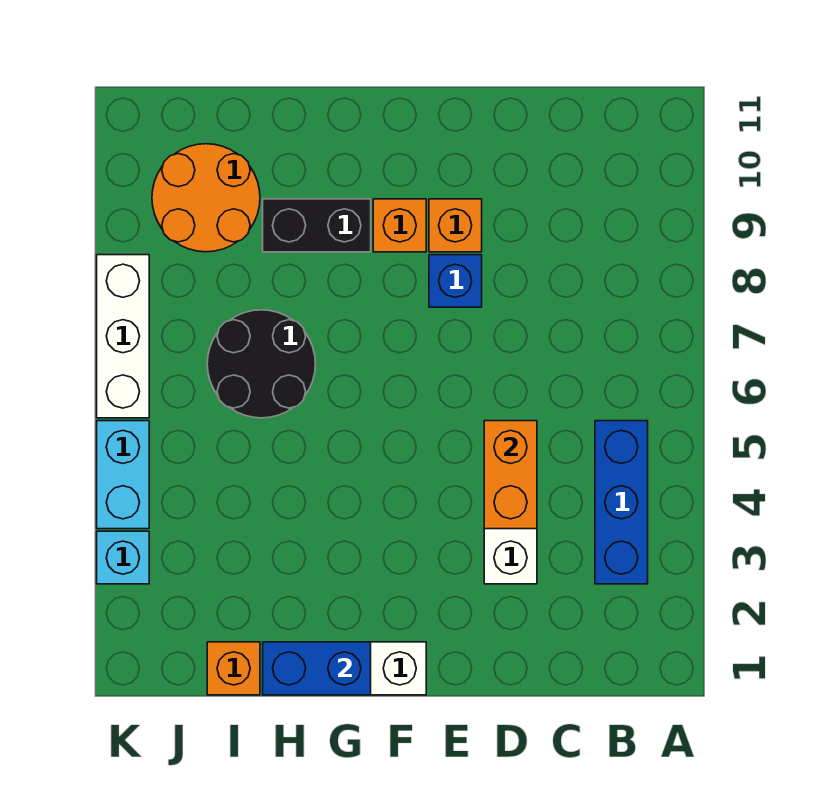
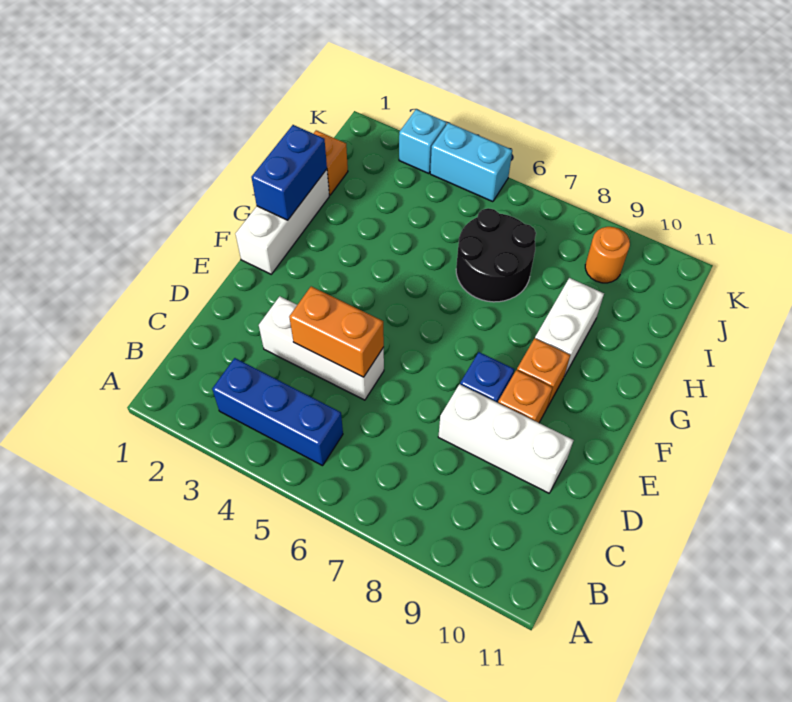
black brick G9:H9 level 1 -> white brick G9:H9 level 1
orange round brick I9:J10 level 1 -> orange round brick J9 level 1
white brick K6:K8 level 1 -> white brick D8:D10 level 1

